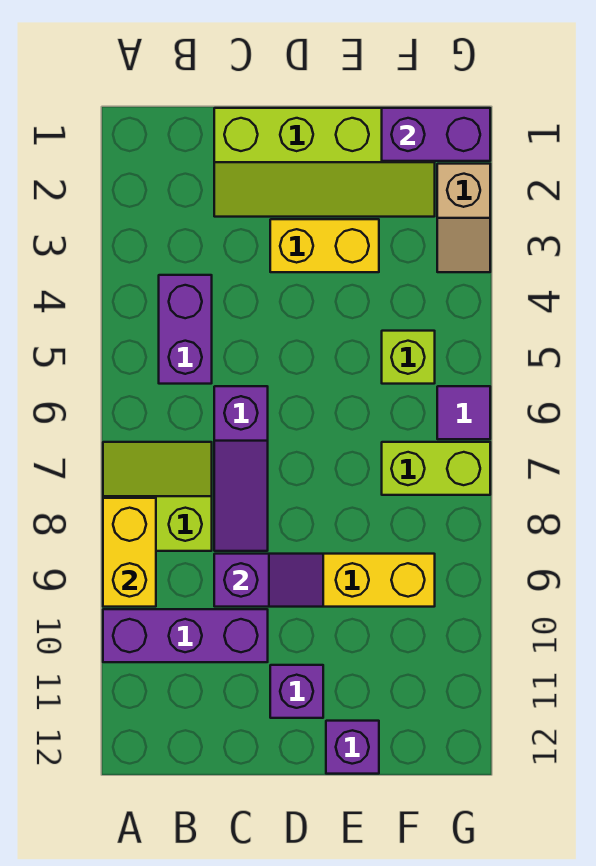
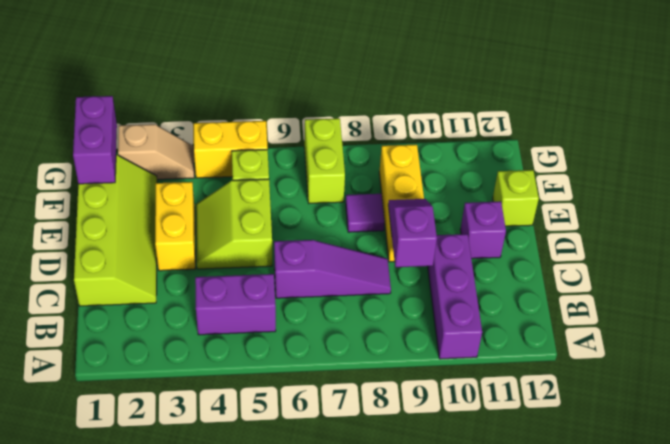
lime slope A7:B8 level 1 top 8 -> lime slope D4:E5 level 1 top 5
yellow brick A8:A9 level 2 -> yellow brick G4:G5 level 1
purple brick E12 level 1 -> lime brick E12 level 1
purple tile G6 level 1 -> purple tile E8 level 1

